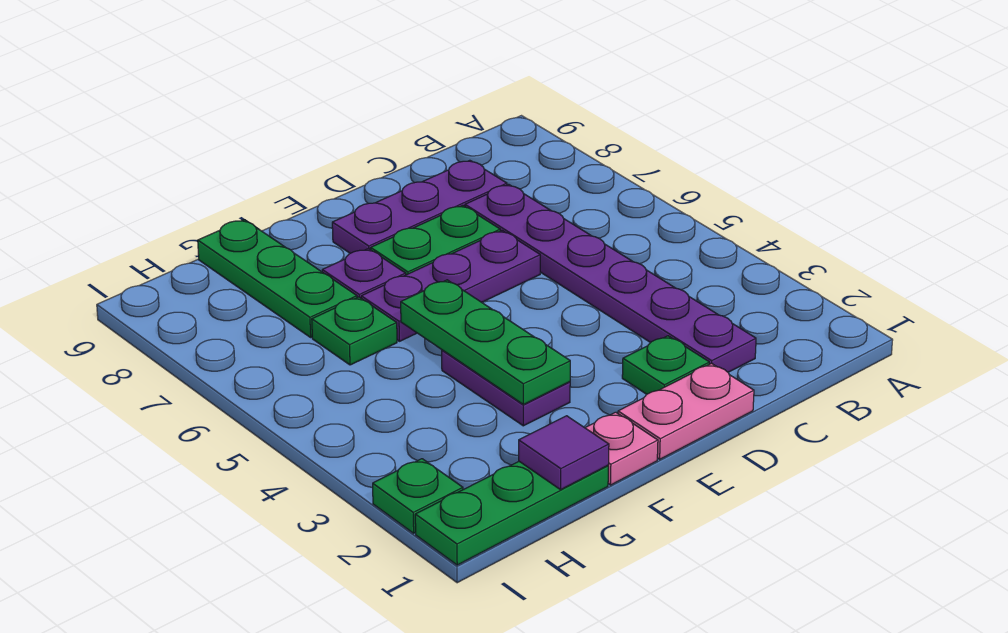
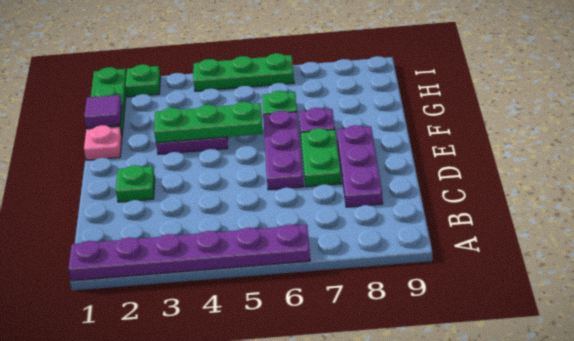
purple plate C2:C7 level 1 -> purple plate A1:A6 level 1
pink plate D1:E1 level 1 -> none
green plate G7:G9 level 1 -> green plate I4:I6 level 1

